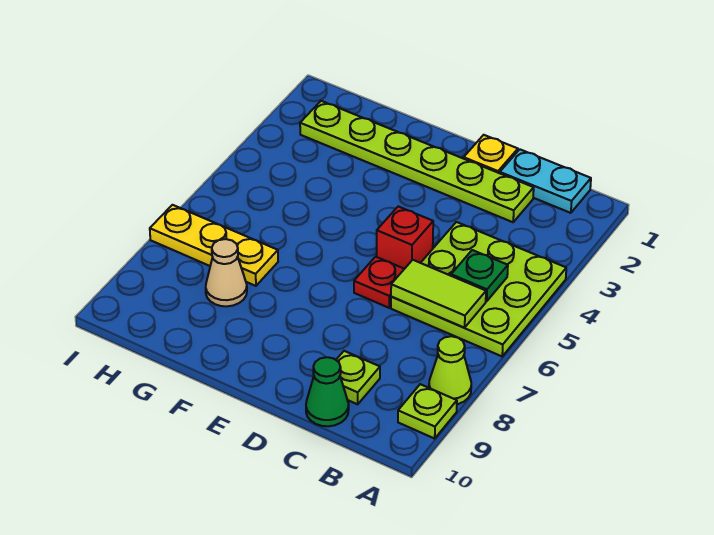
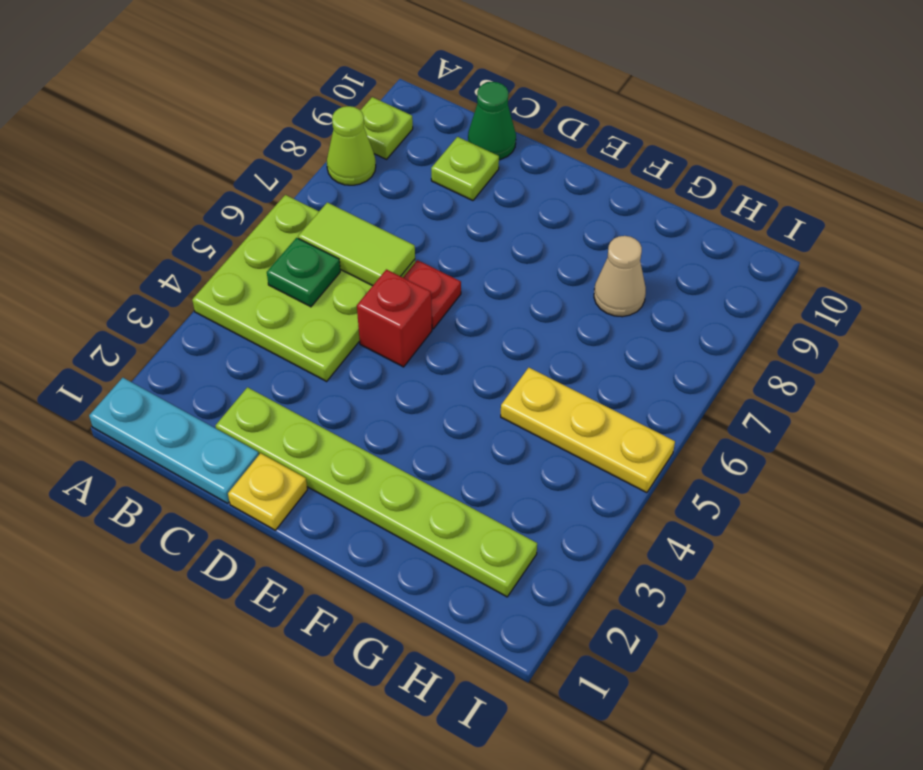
cyan plate B1:C1 level 1 -> cyan plate A1:C1 level 1
yellow plate G7:I7 level 1 -> yellow plate G5:I5 level 1

